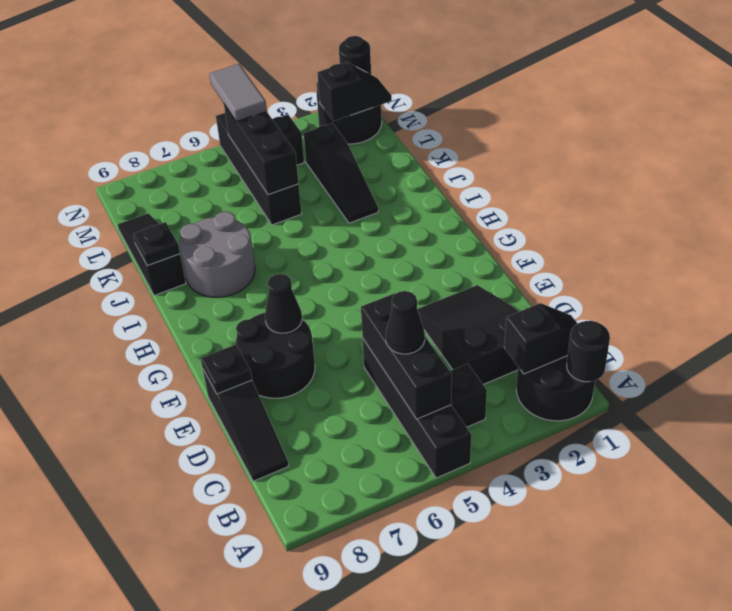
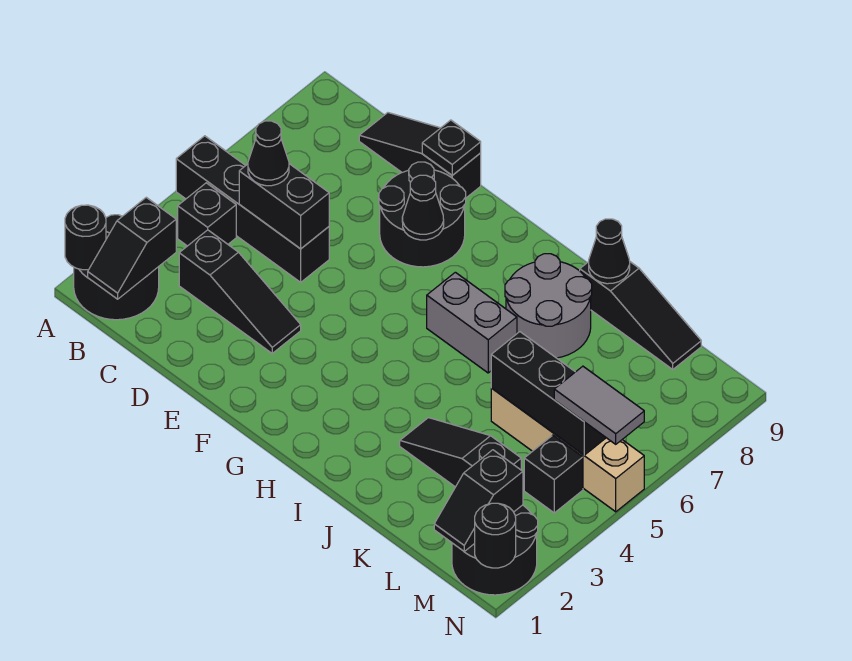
black brick B5:D5 level 2 -> black brick C5:D5 level 2
black slope C2:E3 level 1 top C -> black slope C3:E3 level 1 top C
none -> grey brick H6:I6 level 1
black plate J9 level 2 -> black cone J9 level 2
black brick K5:N5 level 1 -> tan brick K5:N5 level 1

